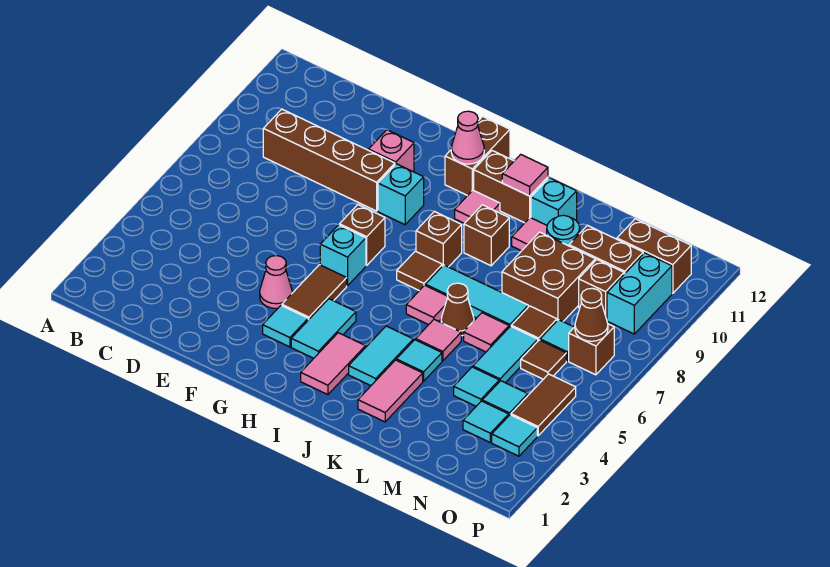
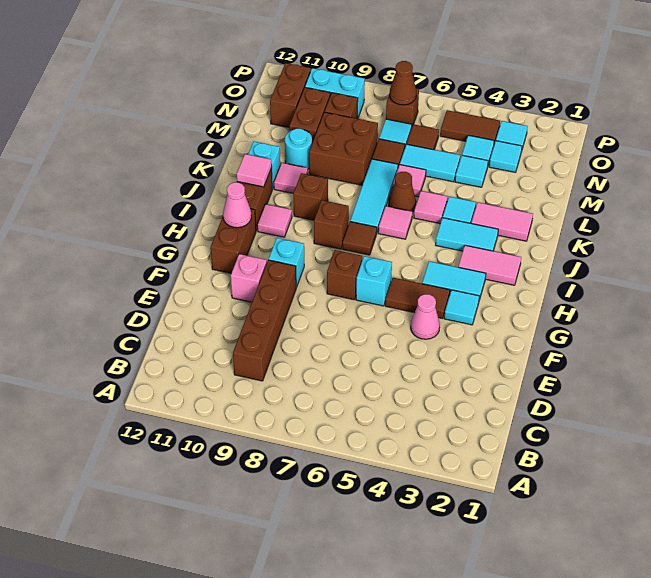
brown brick H11:H12 level 1 -> brown brick G11:H11 level 1

